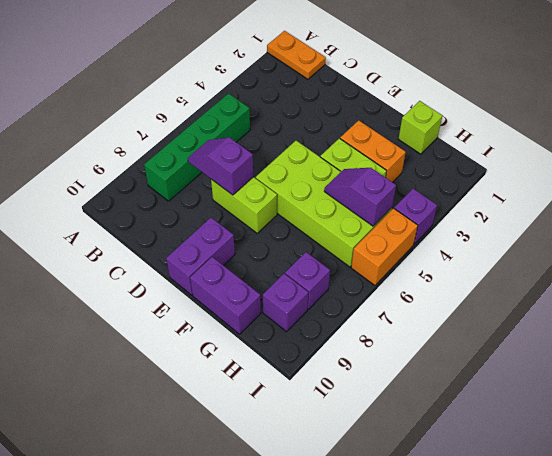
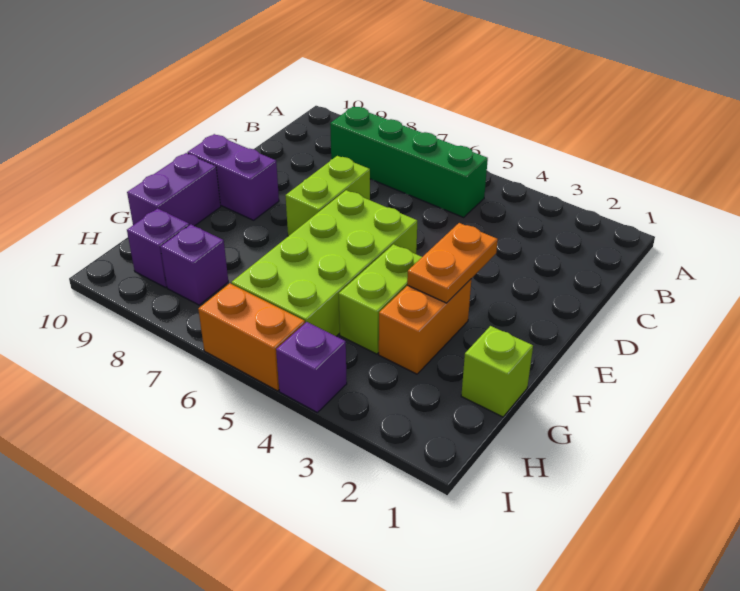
orange plate A1:B1 level 1 -> orange plate E3:F3 level 2
purple slope C7:D7 level 2 top D -> none
purple slope G5:H5 level 2 top H -> none

